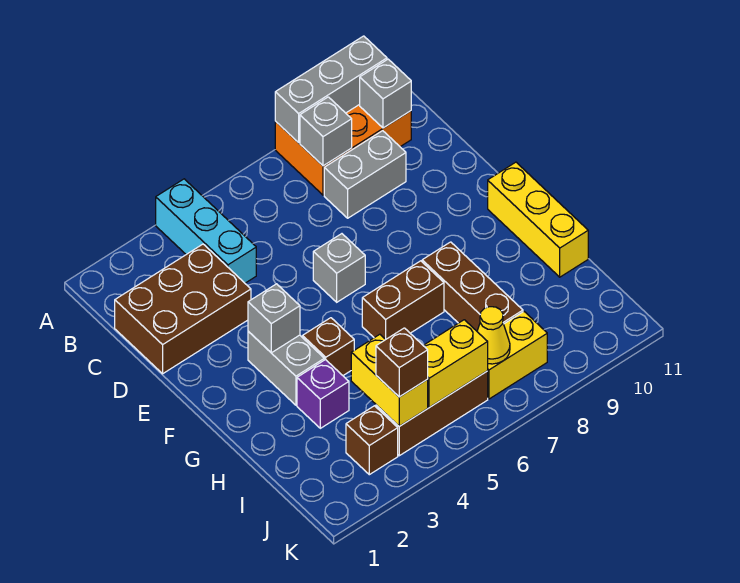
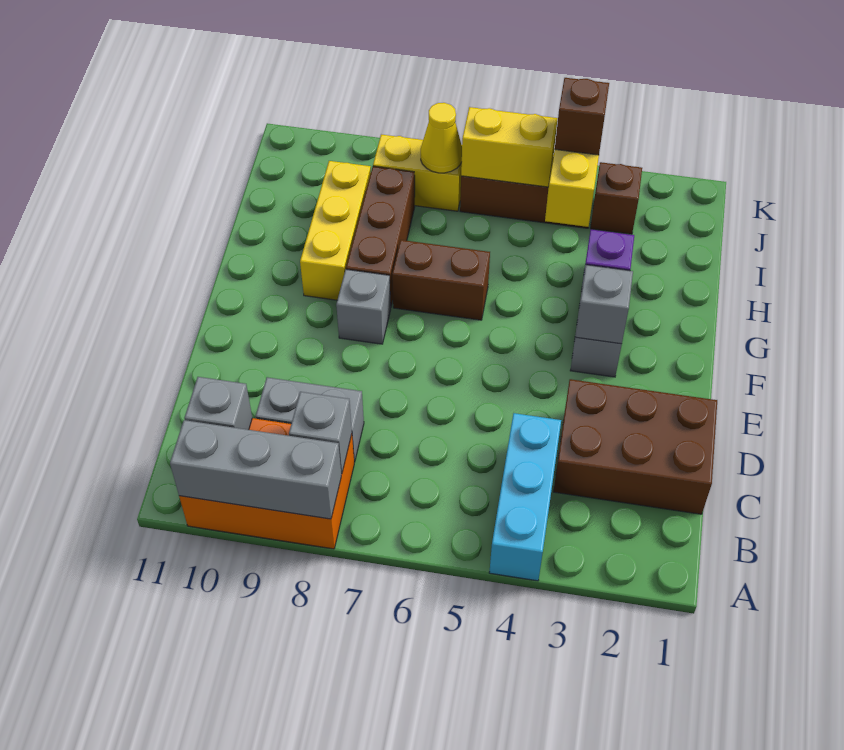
grey brick E6 level 1 -> grey brick F8 level 1
yellow brick F11:H11 level 1 -> yellow brick G9:I9 level 1
brown brick G4 level 1 -> none

